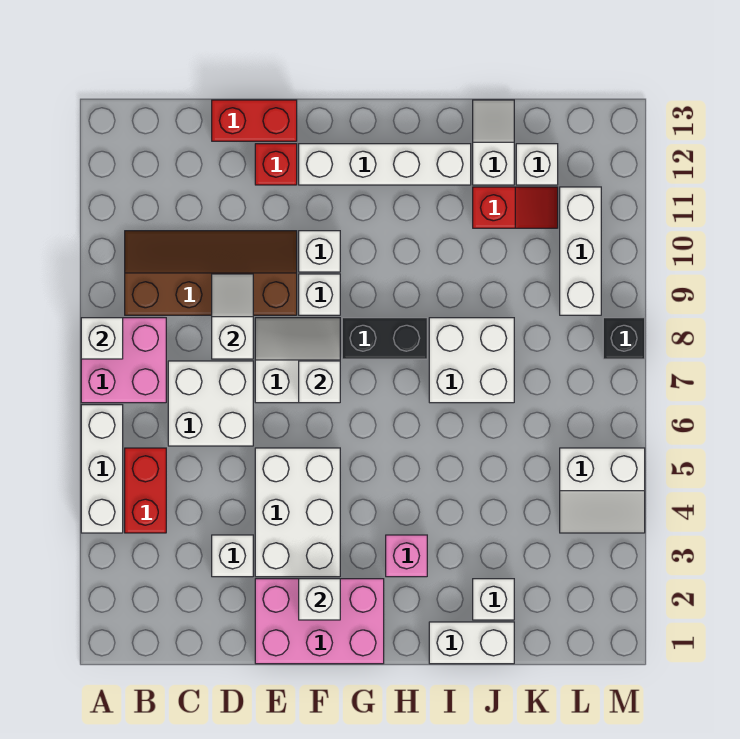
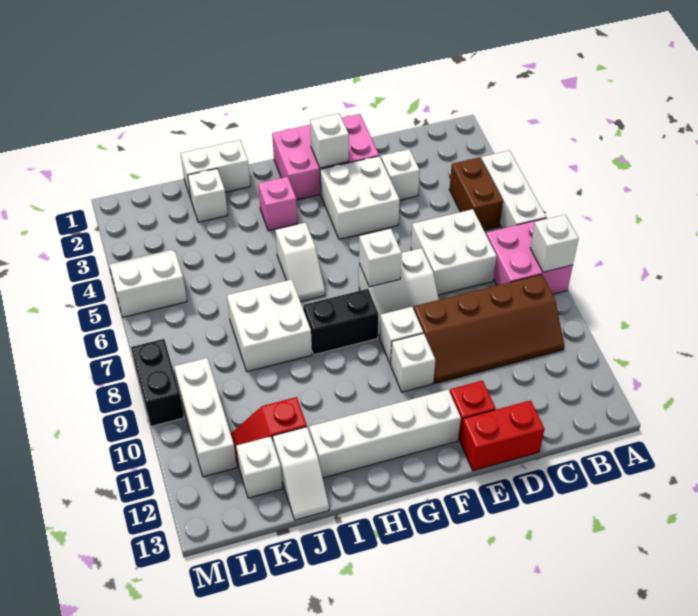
red brick B4:B5 level 1 -> brown brick B4:B5 level 1
white slope D8:D9 level 2 top 8 -> white slope H5:H6 level 1 top 5
white brick E3:F5 level 1 -> white brick E3:F4 level 1
black brick M8 level 1 -> black brick M8:M9 level 1

